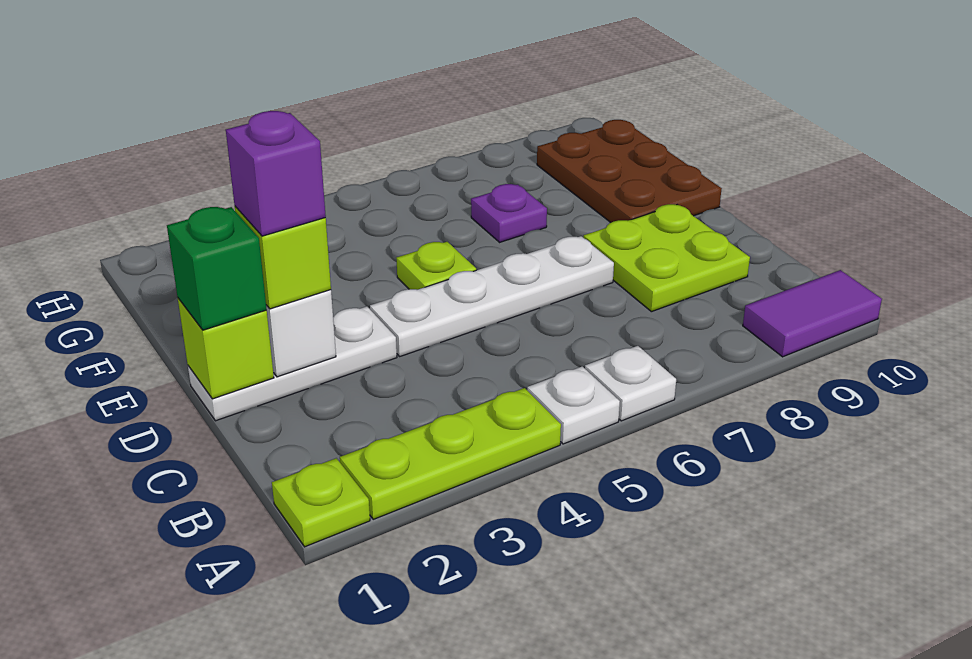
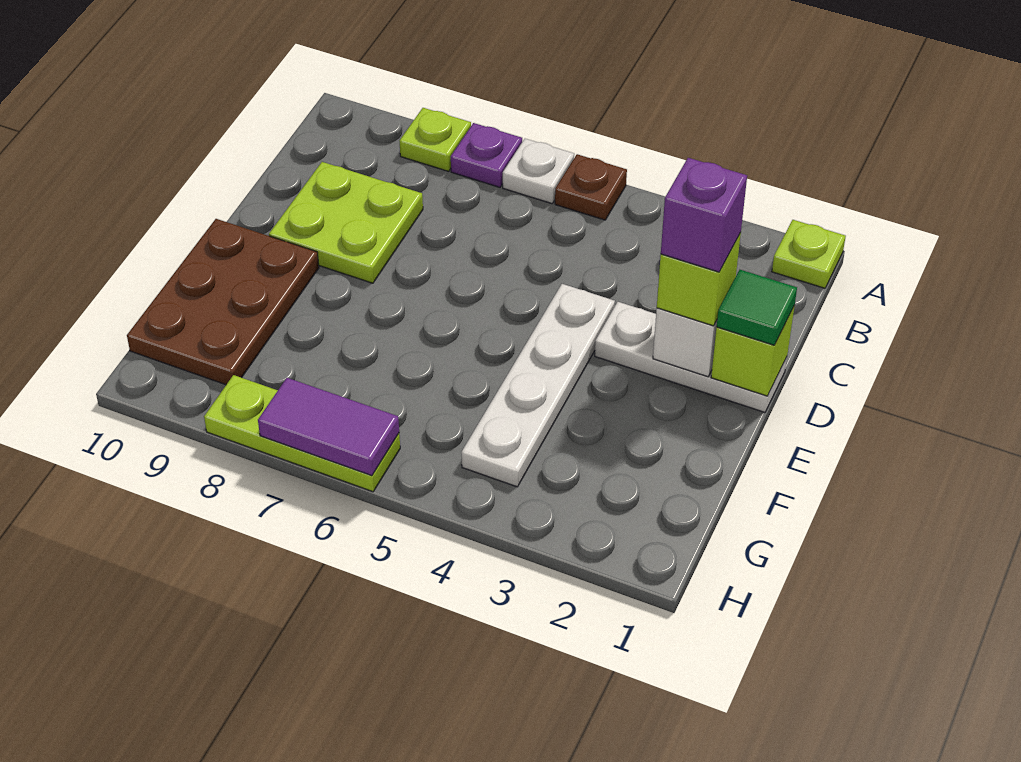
lime plate A2:A4 level 1 -> lime plate H6:H8 level 1
white plate A5 level 1 -> brown plate A5 level 1
purple tile A9:A10 level 1 -> purple tile H6:H7 level 2
green brick D1 level 3 -> green tile D1 level 3
white plate D4:D7 level 1 -> white plate D4:G4 level 1
lime plate E5 level 1 -> lime plate A8 level 1
purple plate F7 level 1 -> purple plate A7 level 1

